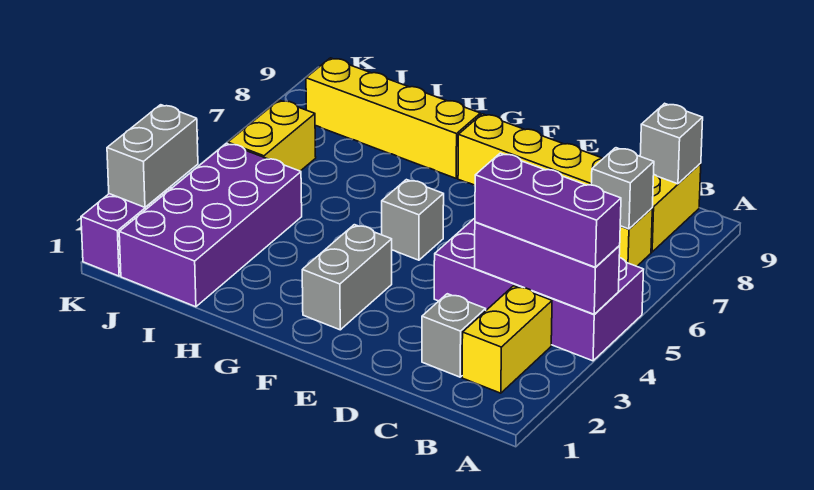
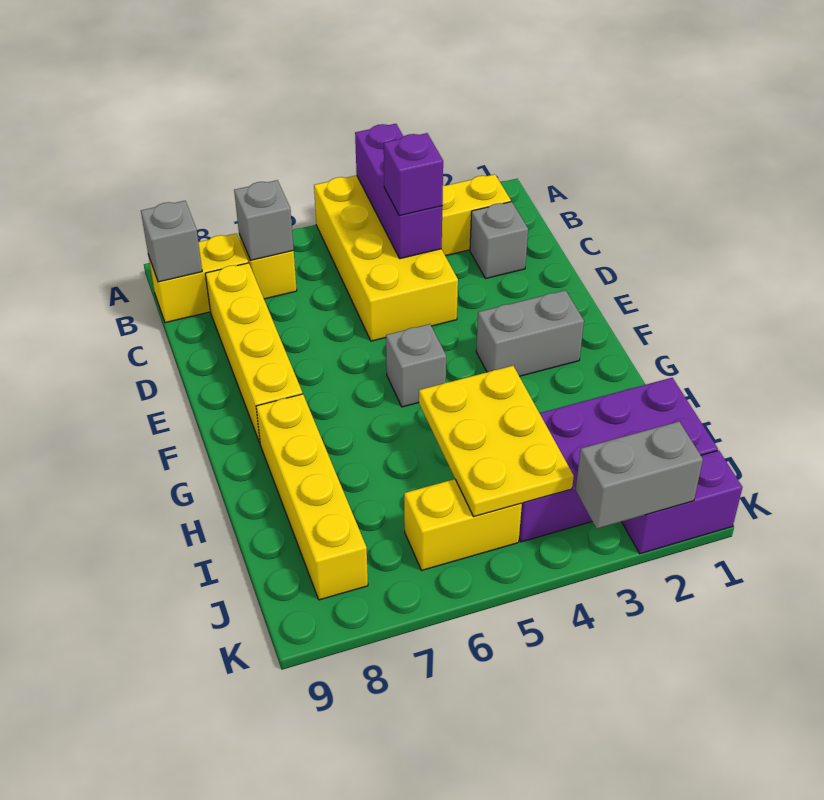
purple brick A4:D5 level 1 -> yellow brick A4:D5 level 1
purple brick A4:C4 level 3 -> purple brick C4 level 3
none -> yellow plate H4:J5 level 2

